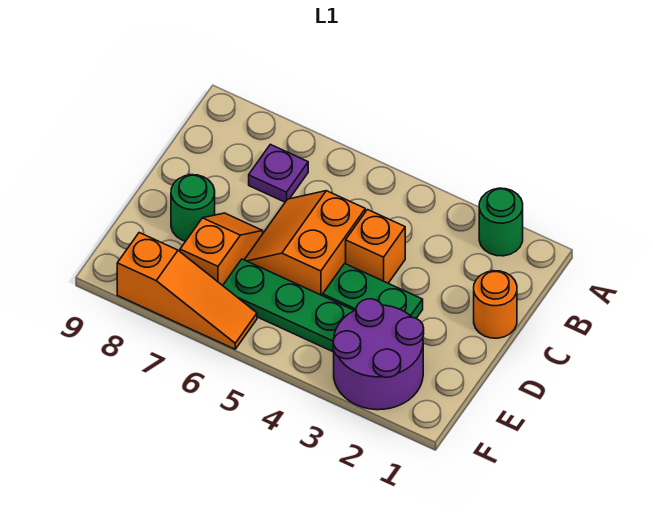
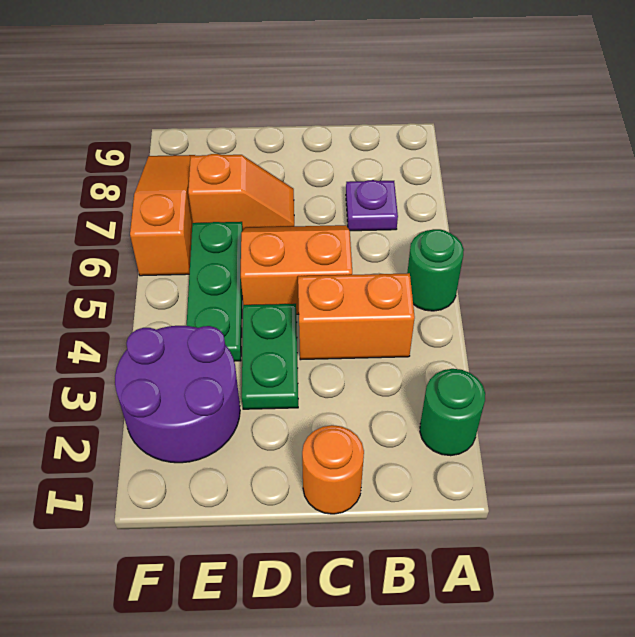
orange brick C4 level 1 -> orange brick B4:C4 level 1
green round brick D8 level 1 -> green round brick A5 level 1
orange slope F6:F8 level 1 top 8 -> orange slope F6:F8 level 1 top 6

